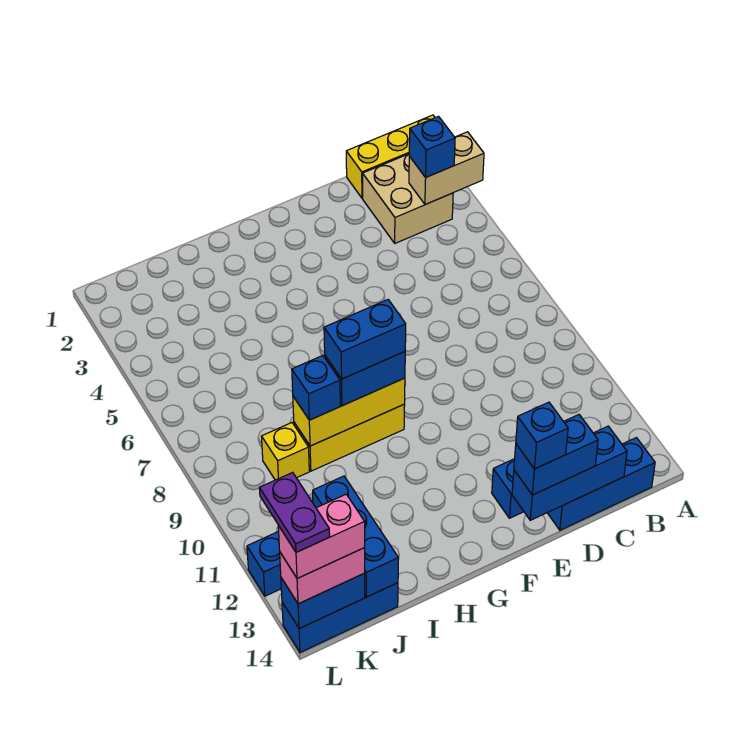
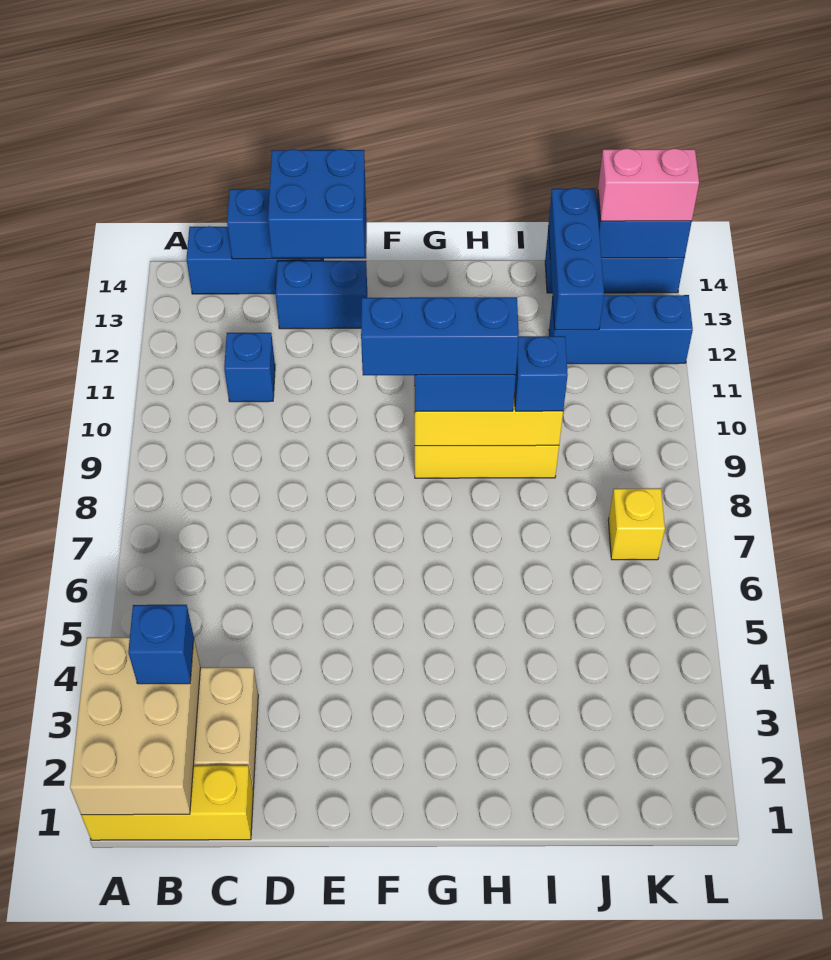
tan brick A3:B3 level 2 -> tan brick A1:B3 level 2
blue brick D14:E14 level 3 -> blue brick D13:E14 level 3
blue brick E14 level 4 -> blue brick C11 level 1
blue brick G9:H9 level 4 -> blue brick F9:H9 level 4
yellow brick J9 level 1 -> yellow brick K7 level 1
pink brick K14:L14 level 4 -> none
purple plate L13:L14 level 5 -> none

